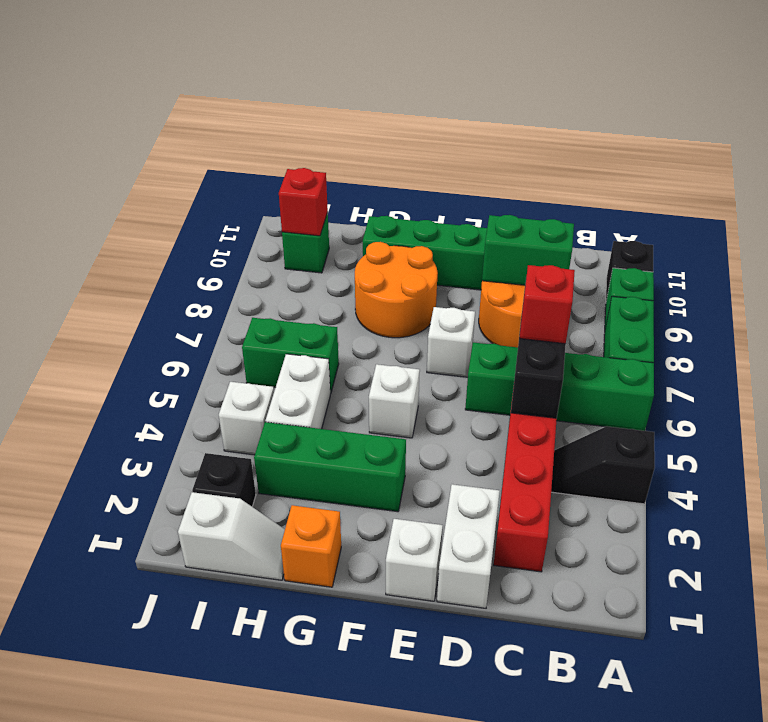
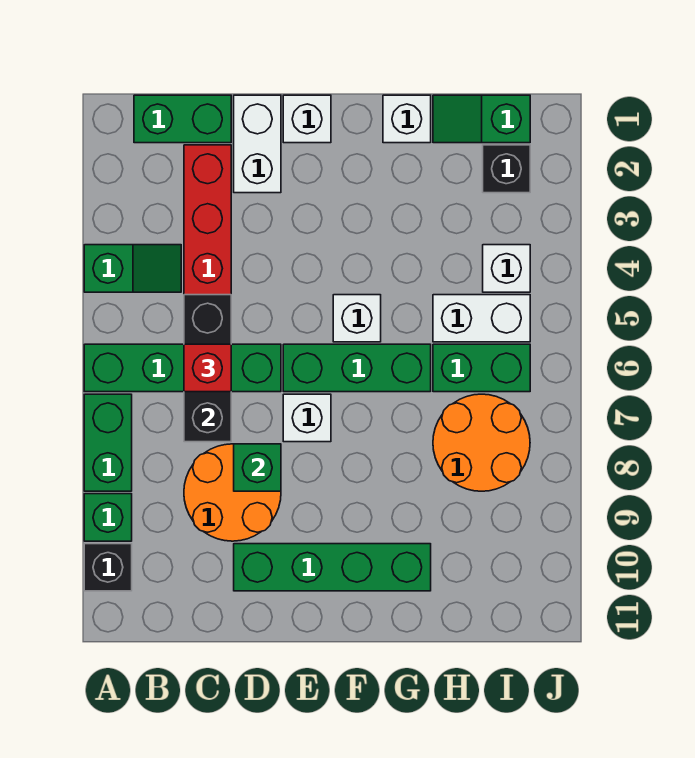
black slope A4:B4 level 1 top A -> green slope A4:B4 level 1 top A
green brick C9:D9 level 2 -> green brick B1:C1 level 1
green brick F3:H3 level 1 -> green brick E6:G6 level 1
orange round brick F8:G9 level 1 -> orange round brick H7:I8 level 1
orange brick G1 level 1 -> white brick G1 level 1
white slope H1:I1 level 1 top I -> green slope H1:I1 level 1 top I
white brick H4:H5 level 1 -> white brick H5:I5 level 1
green brick I10 level 1 -> green brick D8 level 2
red brick I10 level 2 -> none

